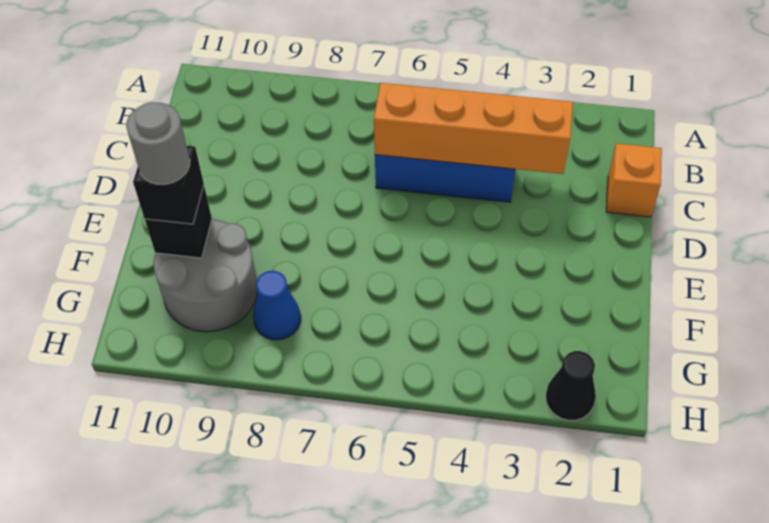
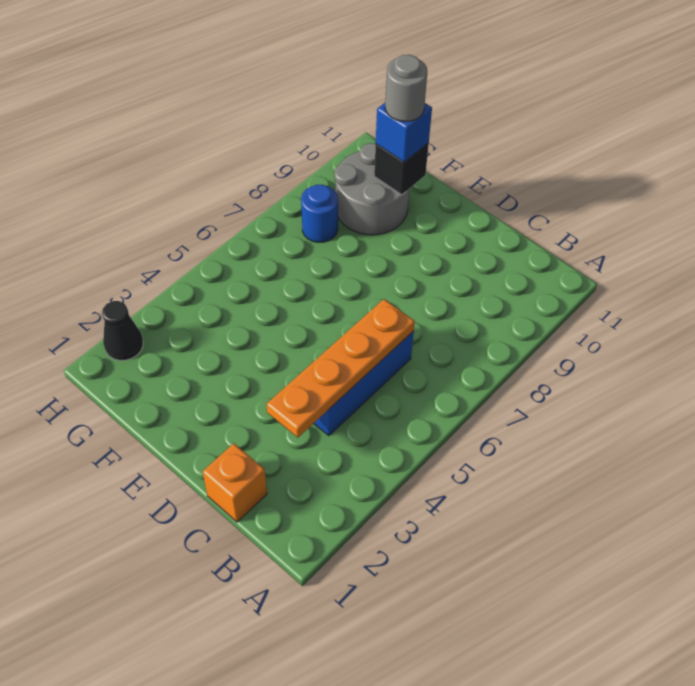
orange brick C3:C6 level 2 -> orange plate C3:C6 level 2
black brick F10 level 3 -> blue brick F10 level 3
blue cone G8 level 1 -> blue round brick G8 level 1

